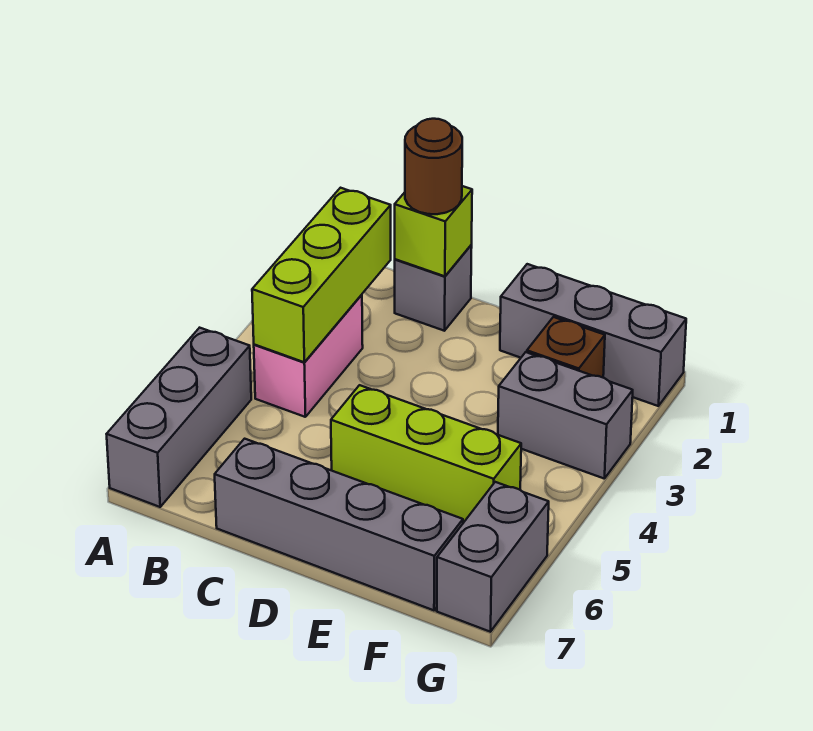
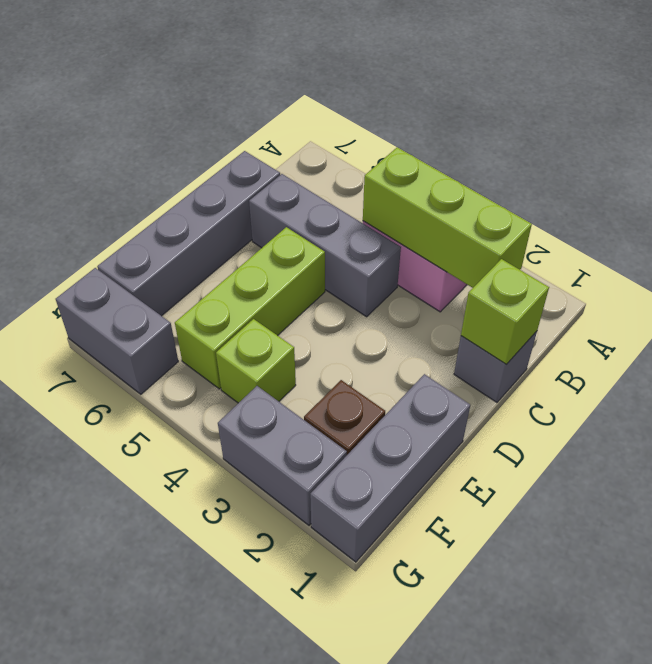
grey brick A5:A7 level 1 -> grey brick C4:C6 level 1
brown round brick C1 level 3 -> none
grey brick F3:G3 level 1 -> grey brick G2:G3 level 1
none -> lime brick F4 level 1

